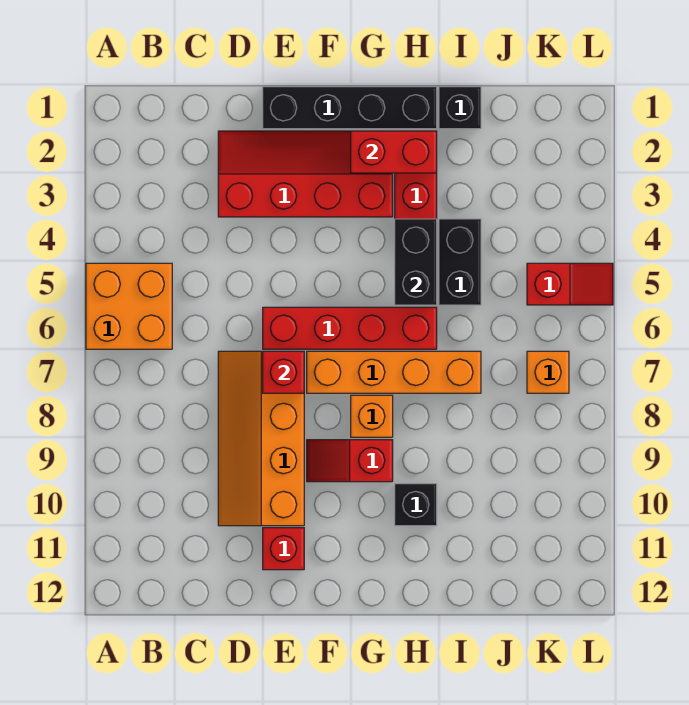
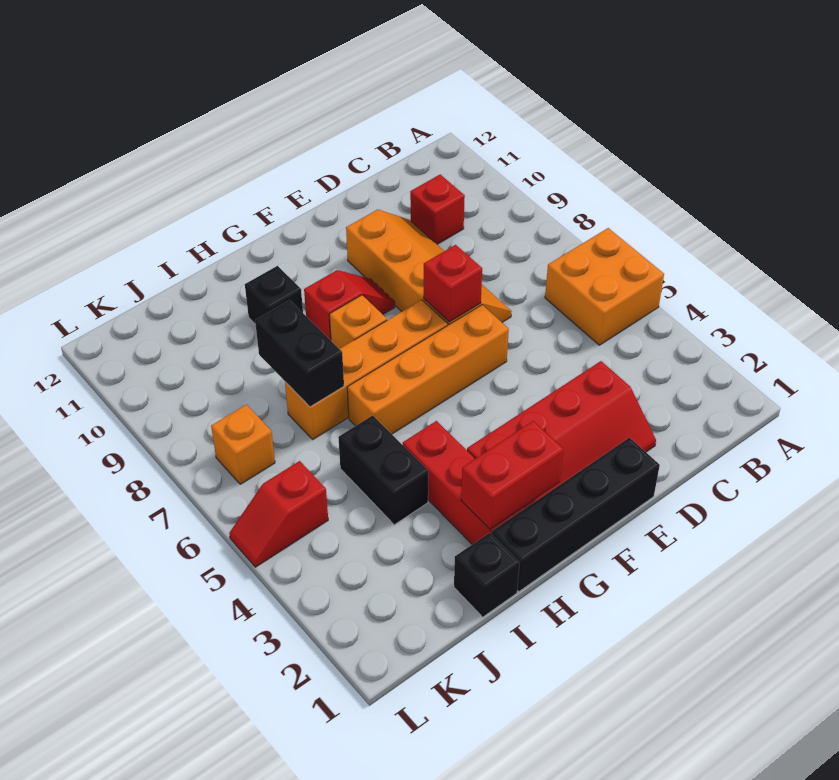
red brick E6:H6 level 1 -> orange brick E6:H6 level 1
red brick E11 level 1 -> red brick C10 level 1
black brick H4:H5 level 2 -> black brick I7:I8 level 2

